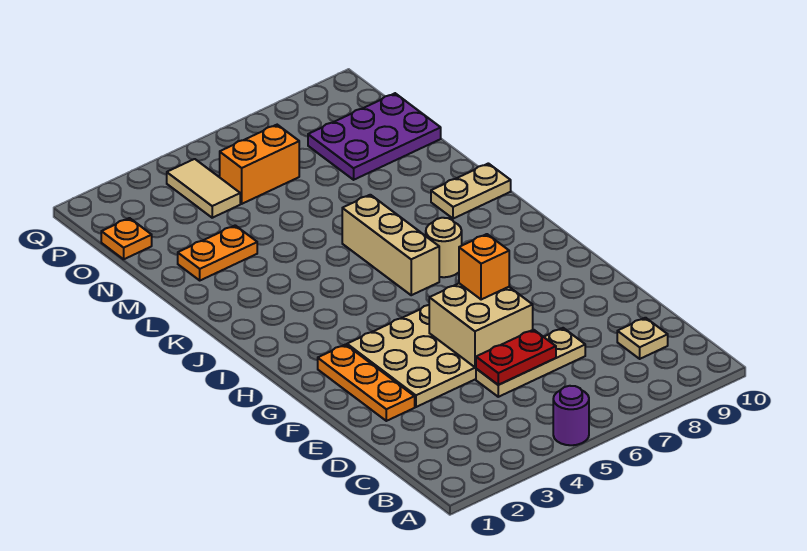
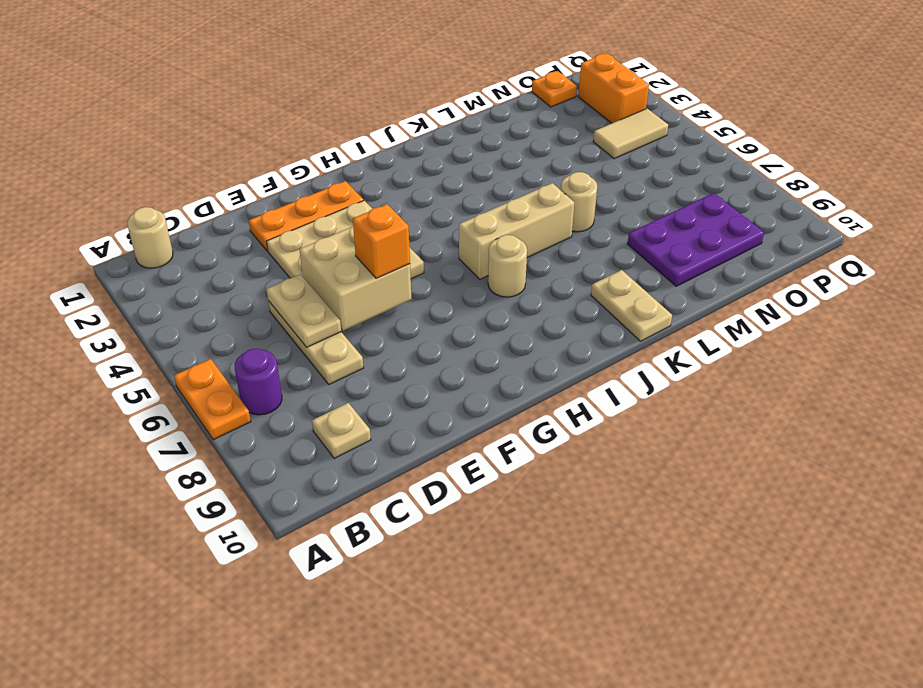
purple round brick A5 level 1 -> purple round brick B7 level 1
none -> tan round brick B1 level 1
red plate D5:D6 level 2 -> tan plate D5:D6 level 2
none -> tan round brick L6 level 1
orange plate M2:M3 level 1 -> orange plate A6:A7 level 1
purple plate N8:O10 level 1 -> purple plate M8:O9 level 1
orange brick O5:O6 level 1 -> orange brick P2:P3 level 1

